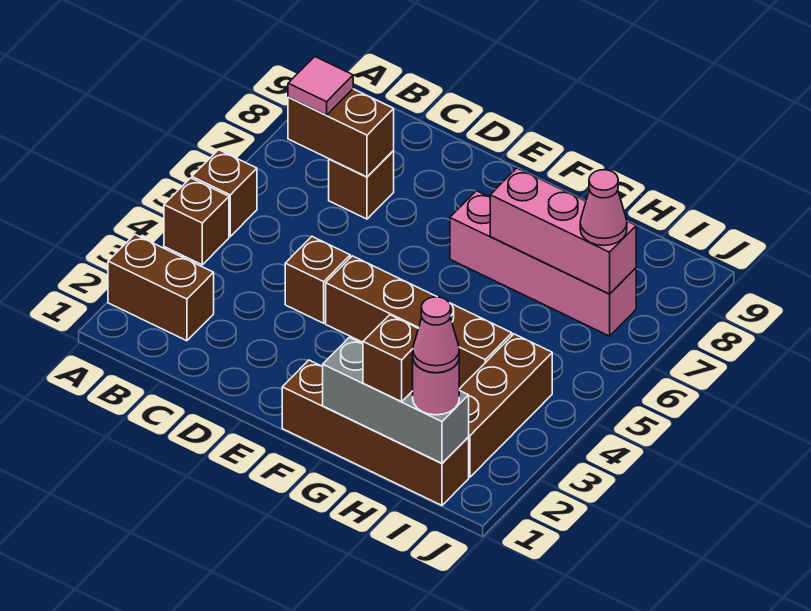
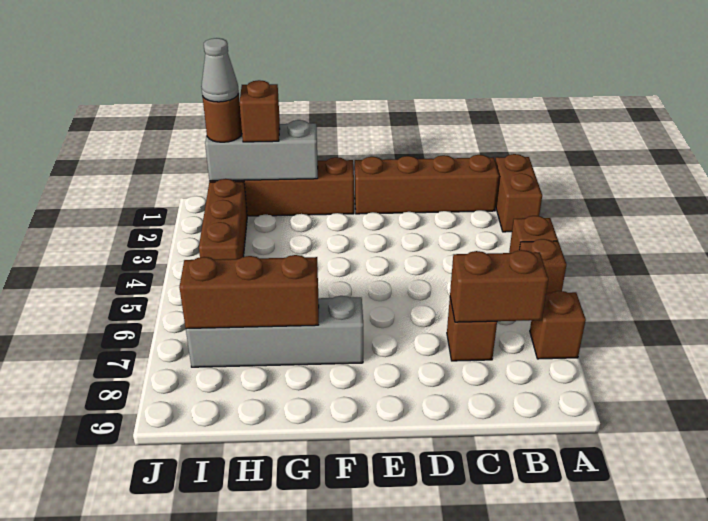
brown brick A2:B2 level 1 -> brown brick A1:A2 level 1
pink tile B7 level 3 -> none
brown brick D4 level 1 -> brown brick A7 level 1
brown brick E4:H4 level 1 -> brown brick B1:E1 level 1
pink brick F7:I7 level 1 -> grey brick F7:I7 level 1
pink brick G7:I7 level 2 -> brown brick G7:I7 level 2
pink round brick I1 level 3 -> brown round brick I1 level 3
pink cone I1 level 4 -> grey cone I1 level 4
pink cone I7 level 3 -> none

